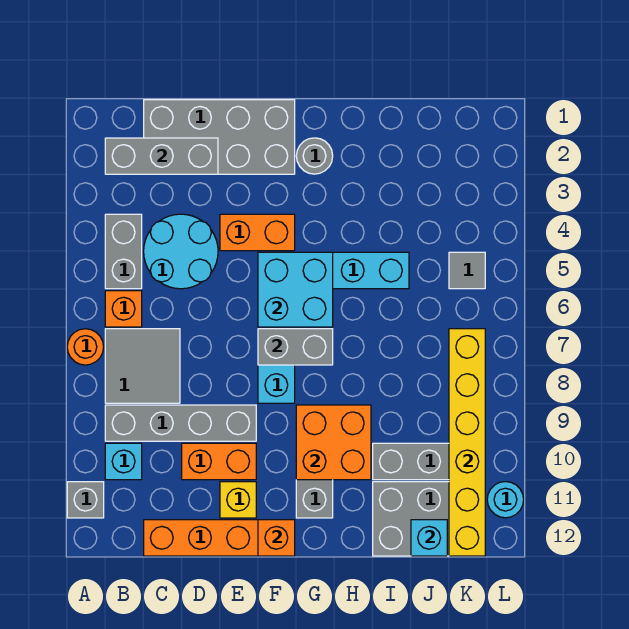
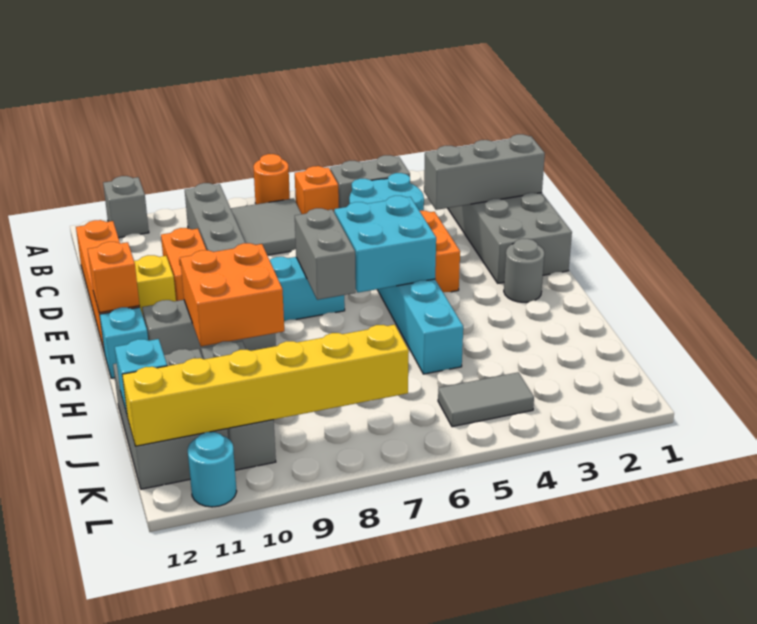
grey brick B2:D2 level 2 -> grey brick D1:D3 level 2
cyan brick B10 level 1 -> cyan brick G12 level 1
grey tile K5 level 1 -> grey tile K4:K5 level 1

